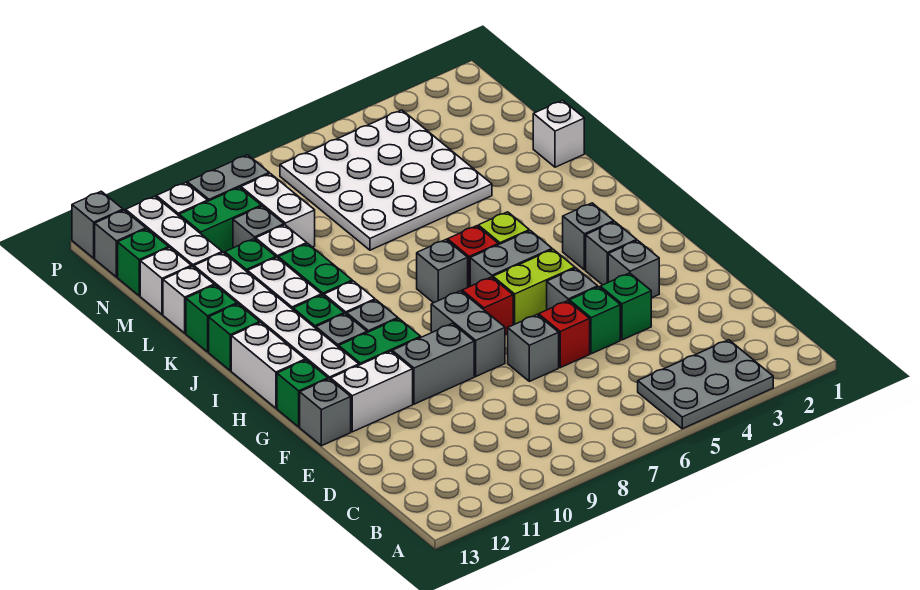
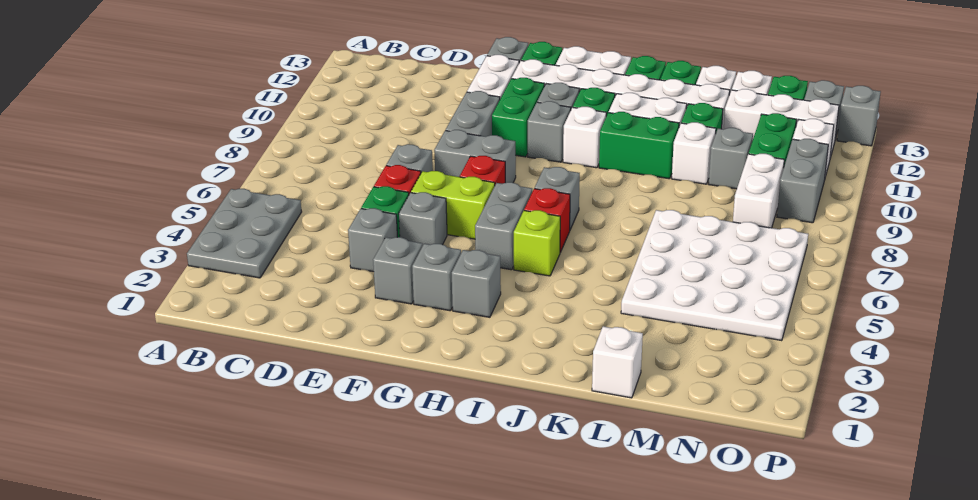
green brick E4 level 1 -> grey brick E4 level 1
lime brick G5:G6 level 1 -> lime brick F6:G6 level 1
white brick M9:N9 level 1 -> white brick N8:N9 level 1

